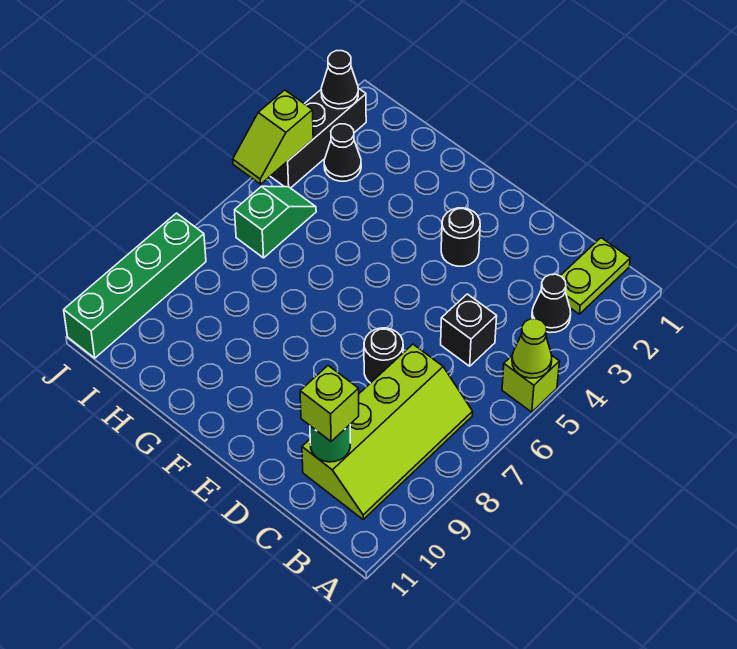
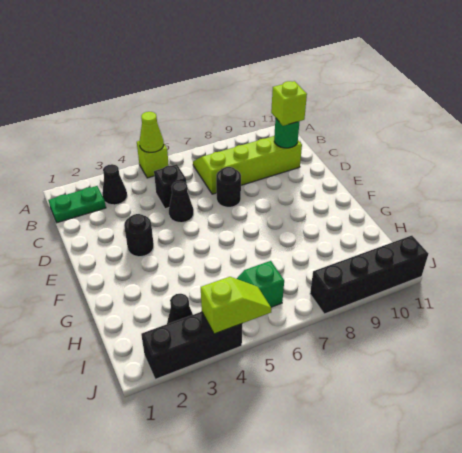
lime plate B1:B2 level 1 -> green plate B1:B2 level 1
black cone J2 level 2 -> black cone D5 level 1
green brick J8:J11 level 1 -> black brick J8:J11 level 1

